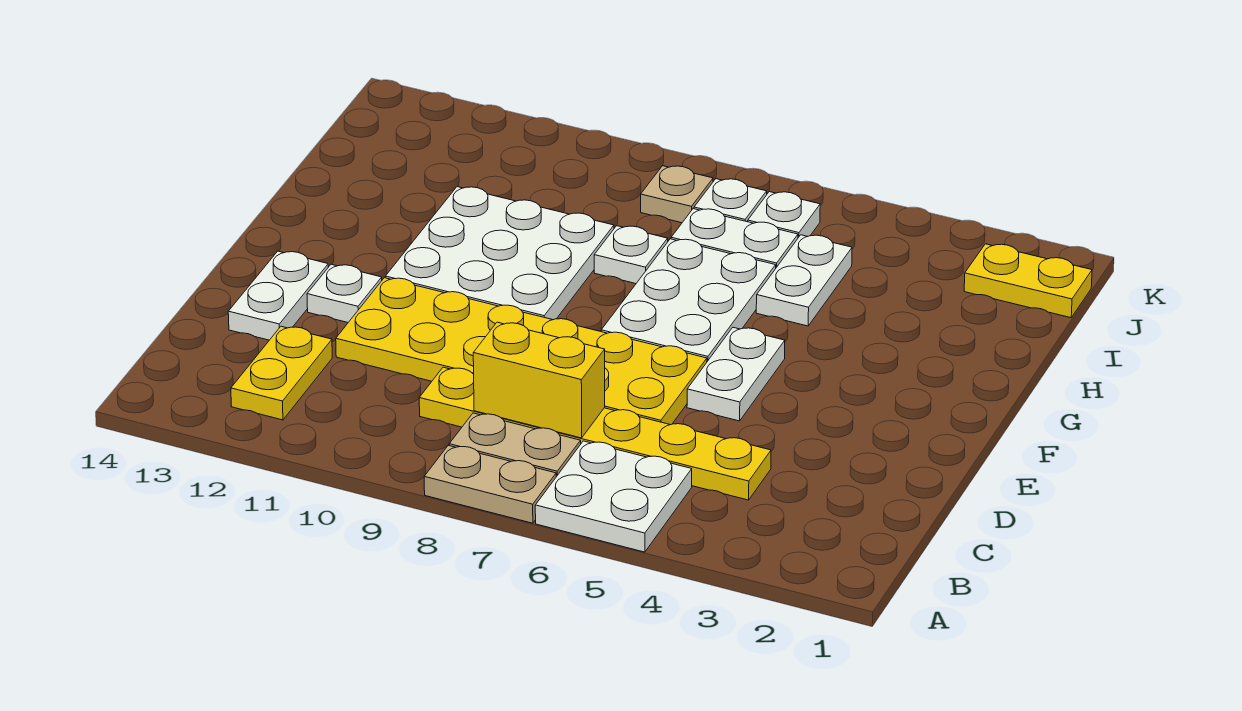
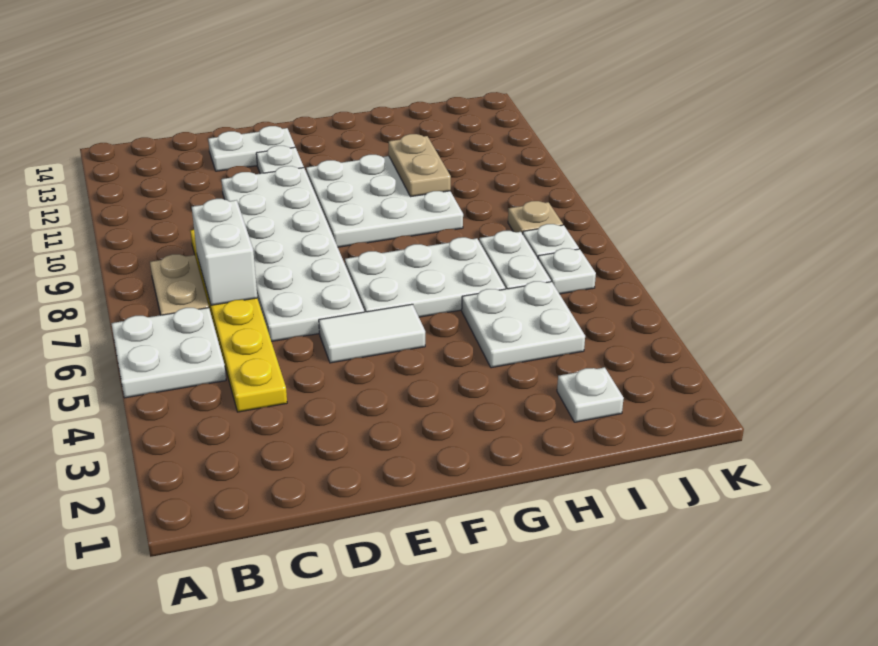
tan plate A7:A8 level 1 -> tan plate H10:H11 level 2
yellow plate B12:C12 level 1 -> none
yellow brick C7:C8 level 2 -> white brick C7:C8 level 2
yellow plate D6:E11 level 1 -> white plate D6:E11 level 1
white plate E5:F5 level 1 -> white tile E5:F5 level 1
white plate H5:I5 level 1 -> white plate H4:I5 level 1
white plate H8 level 1 -> white plate I2 level 1
yellow plate J1:J2 level 1 -> none

